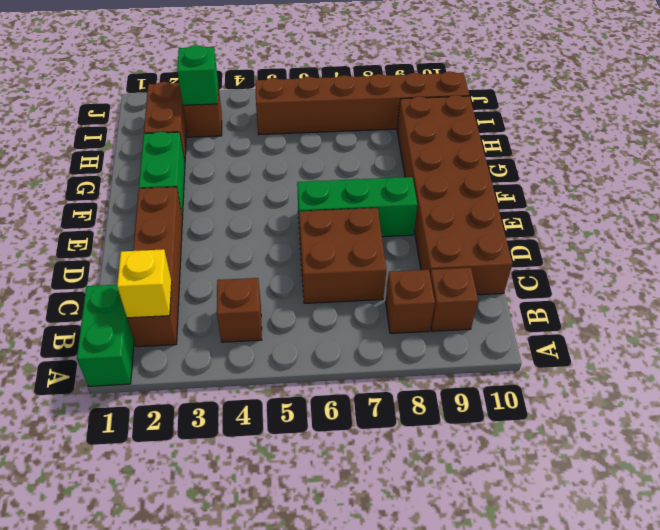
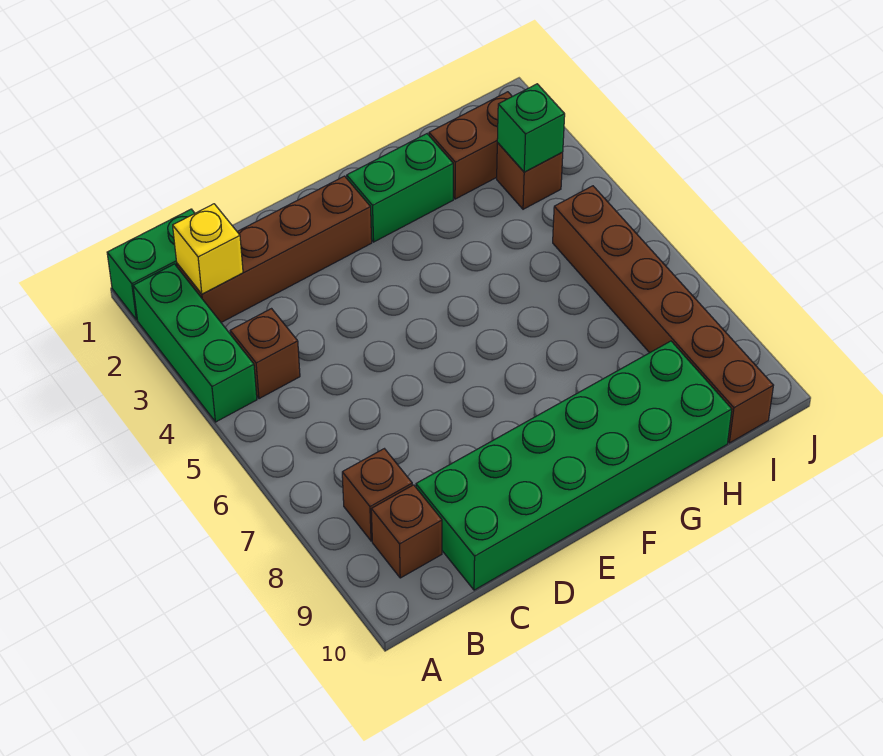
brown brick C6:D7 level 1 -> none
brown brick C9:H10 level 1 -> green brick C9:H10 level 1
green brick E6:E8 level 1 -> green brick A2:A4 level 1

